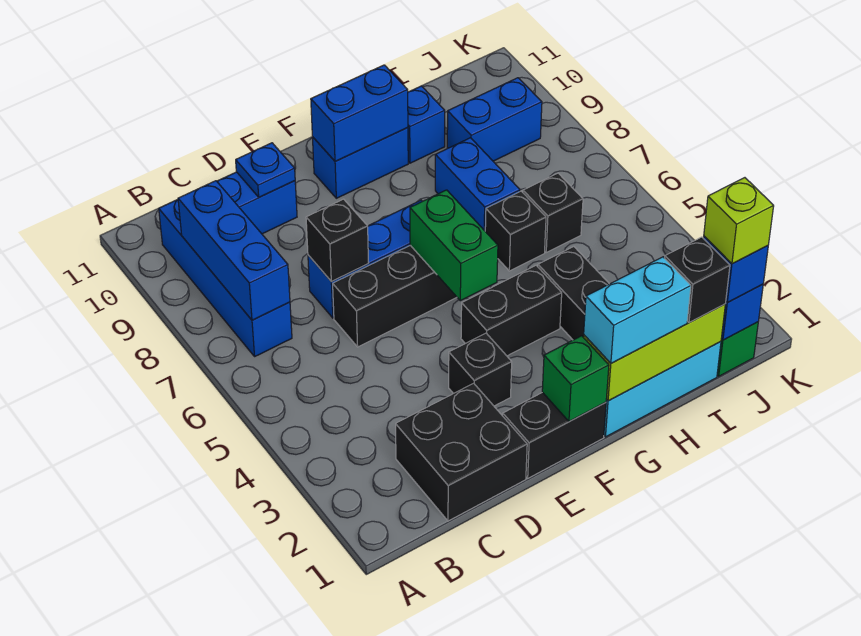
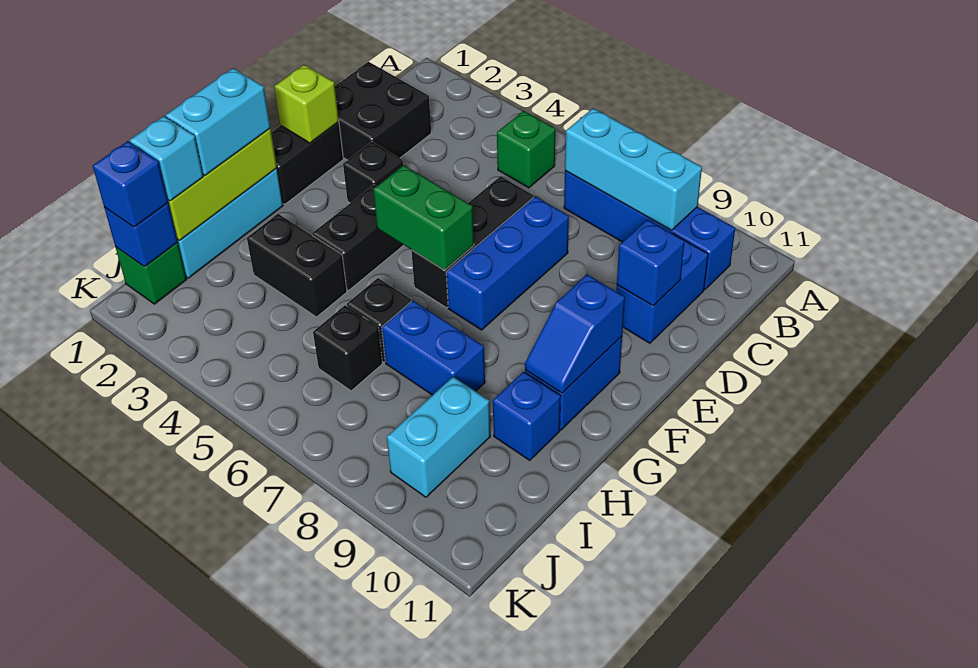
blue brick B7:B9 level 2 -> cyan brick B7:B9 level 2
black brick D7 level 2 -> none
blue plate D10 level 2 -> blue brick D10 level 2
green brick F1 level 2 -> green brick B5 level 1
blue brick F10:G10 level 2 -> blue slope F10:G10 level 2 top F
black brick I1 level 3 -> cyan brick I1 level 3
blue brick I9:J9 level 1 -> cyan brick I9:J9 level 1
lime brick J1 level 4 -> lime brick E1 level 2

